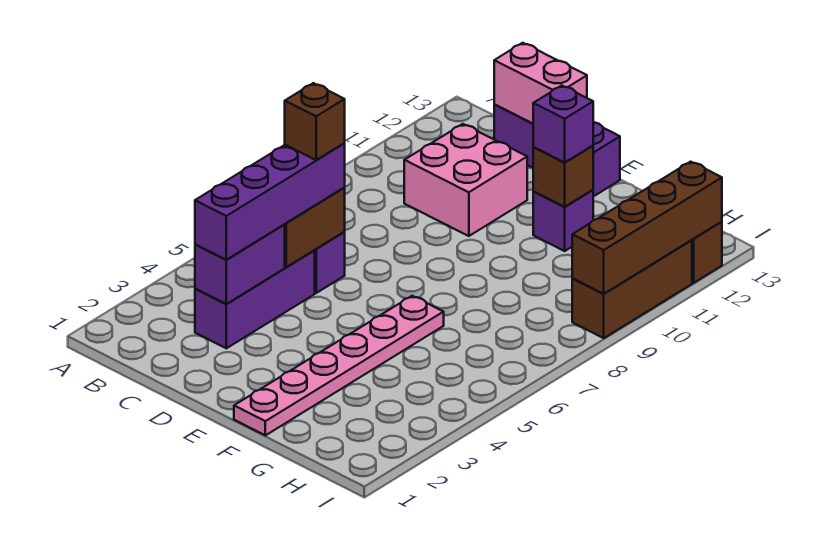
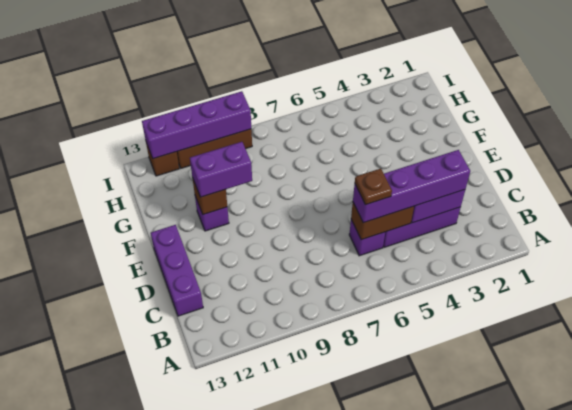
brown brick C6 level 4 -> brown plate C6 level 4
pink brick C10:D11 level 1 -> none
pink brick C13:D13 level 2 -> none
pink plate F1:F6 level 1 -> none
purple brick F11 level 3 -> purple brick F10:F11 level 3
brown brick I9:I12 level 2 -> purple brick I9:I12 level 2

